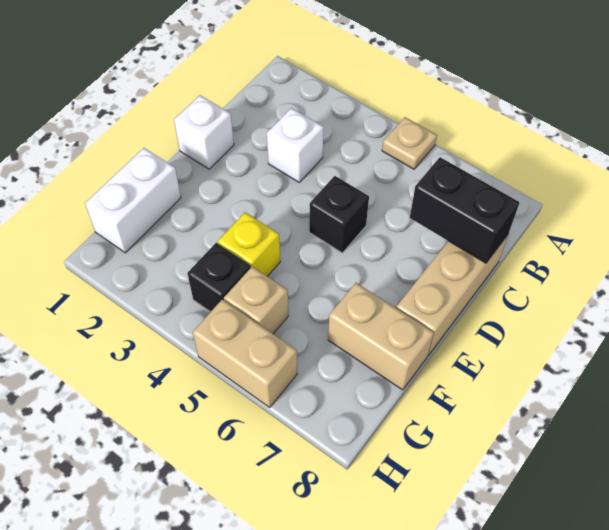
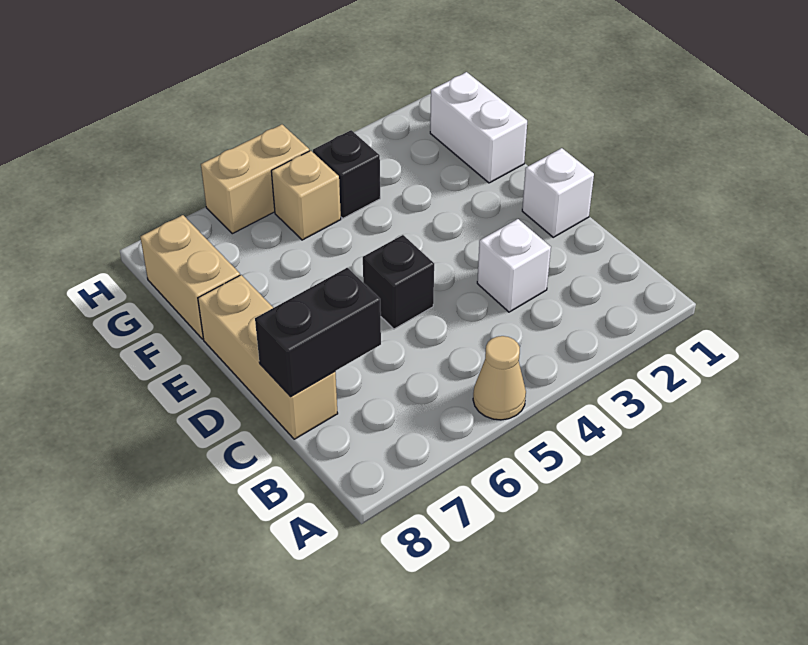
tan plate A5 level 1 -> tan cone A5 level 1
yellow brick F4 level 1 -> none
tan brick F7:F8 level 1 -> tan brick F8:G8 level 1

